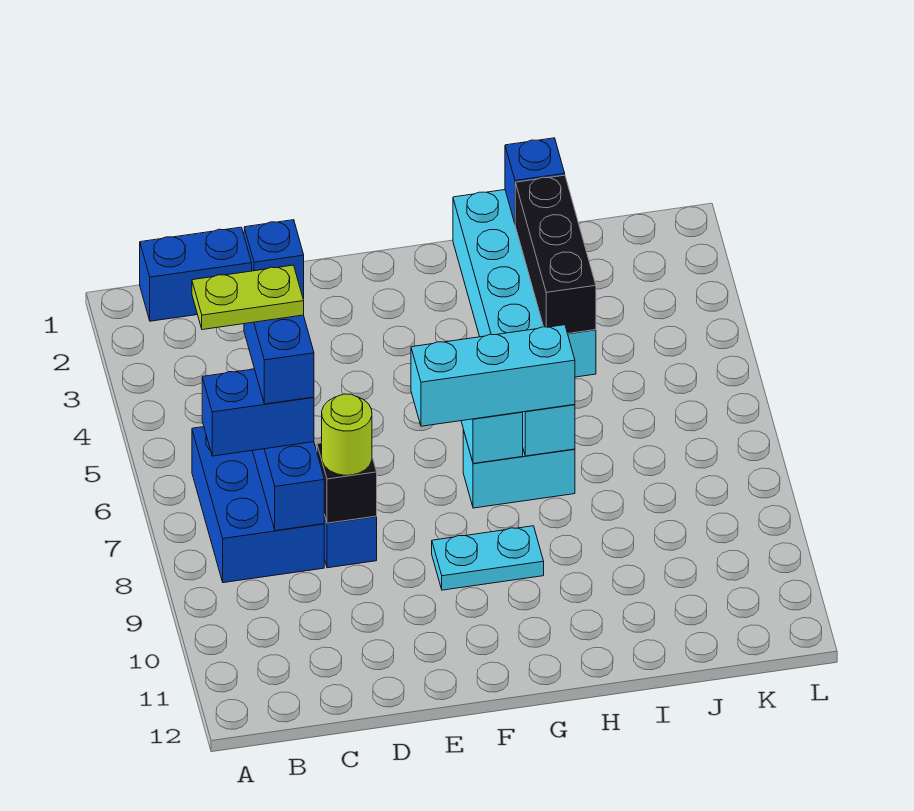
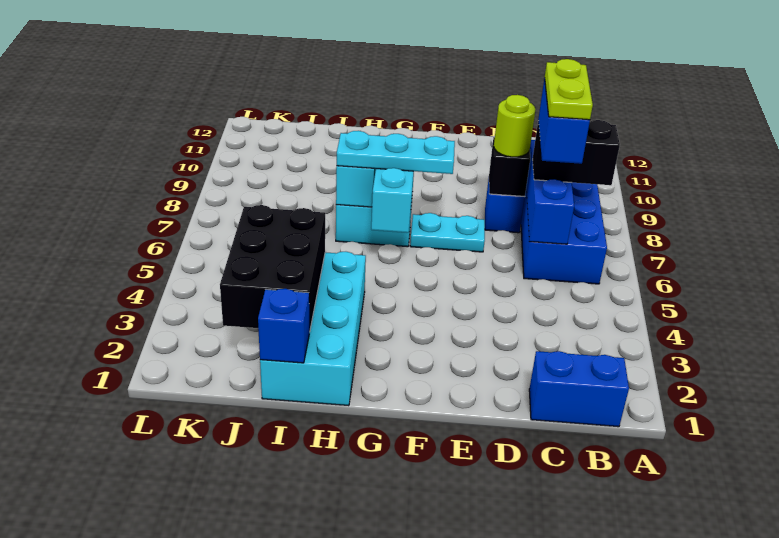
lime plate B6:C6 level 5 -> lime plate C6:C7 level 5
blue brick B7:C7 level 3 -> black brick B7:C7 level 3
blue brick D1 level 1 -> none
cyan brick F7:H7 level 3 -> cyan plate F7:H7 level 3
cyan plate F9:G9 level 1 -> cyan plate E7:F7 level 1
black brick I2:I4 level 2 -> black brick I2:J4 level 2

